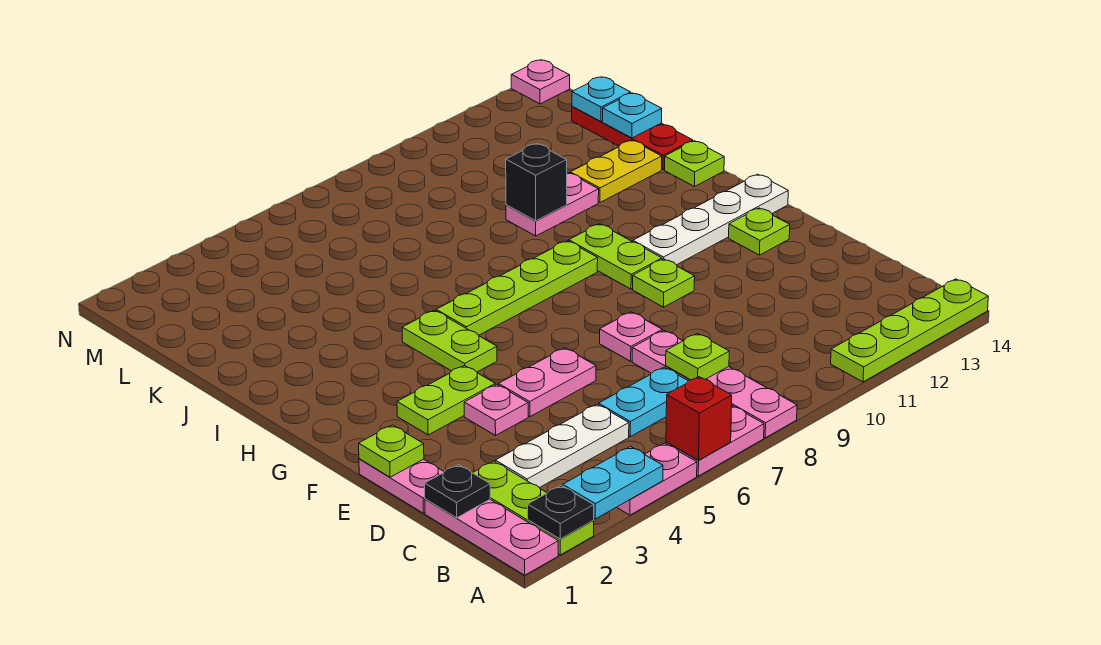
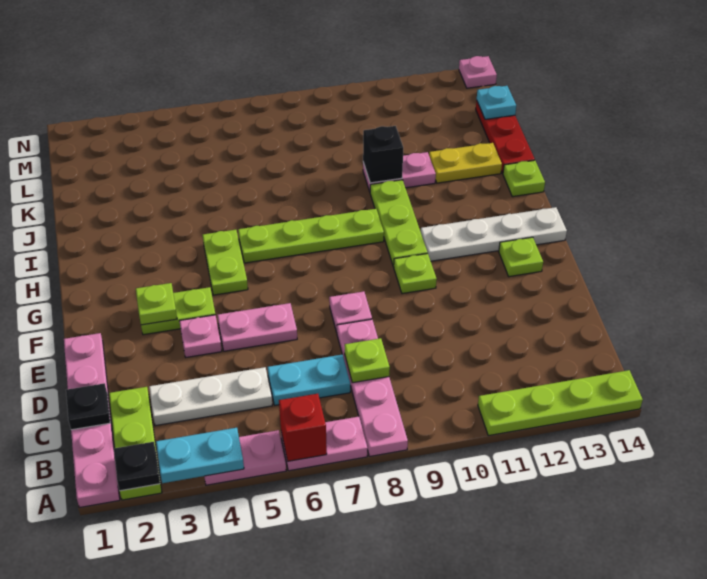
lime plate E1 level 2 -> lime plate F3 level 2
lime plate G10:H10 level 1 -> lime plate G10:I10 level 1
cyan plate K14 level 2 -> none

